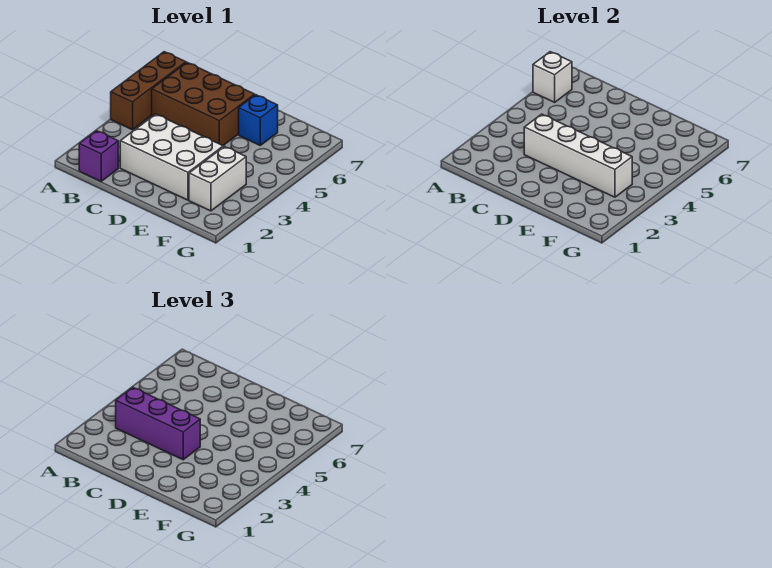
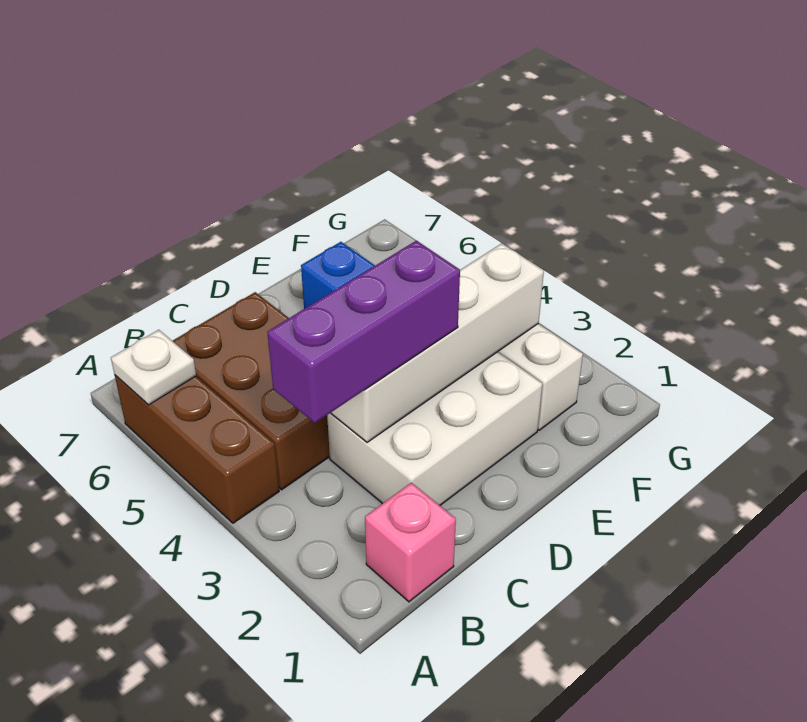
white brick A6 level 2 -> white plate A6 level 2
purple brick B1 level 1 -> pink brick B1 level 1
brown brick B5:D6 level 1 -> brown brick B4:C6 level 1

